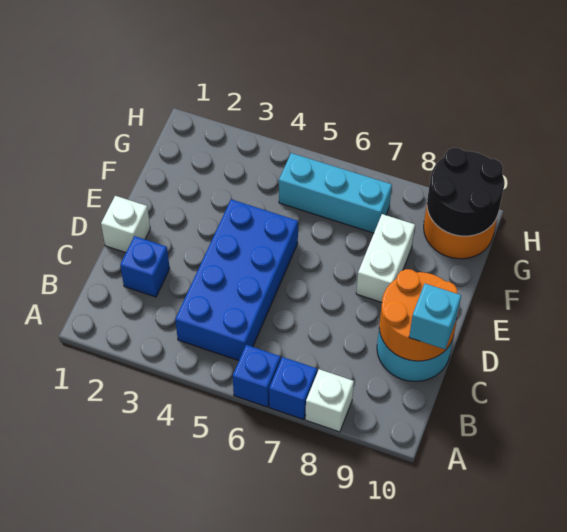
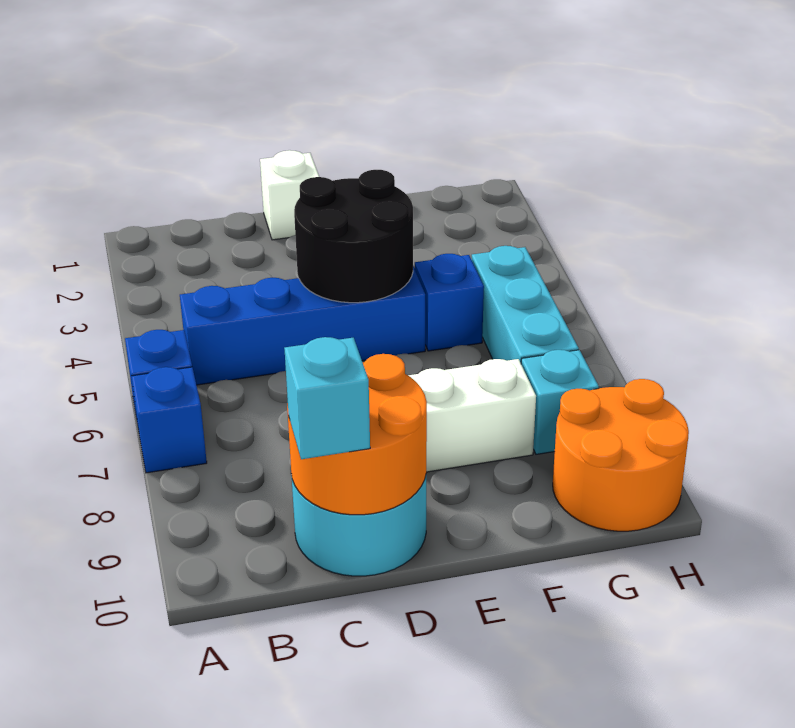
white brick A8 level 1 -> none
blue brick B4:E5 level 1 -> blue brick B5:E5 level 1
blue brick C2 level 1 -> blue brick F5 level 1
none -> cyan brick G8 level 1
black round brick G9:H10 level 2 -> black round brick D4:E5 level 2

